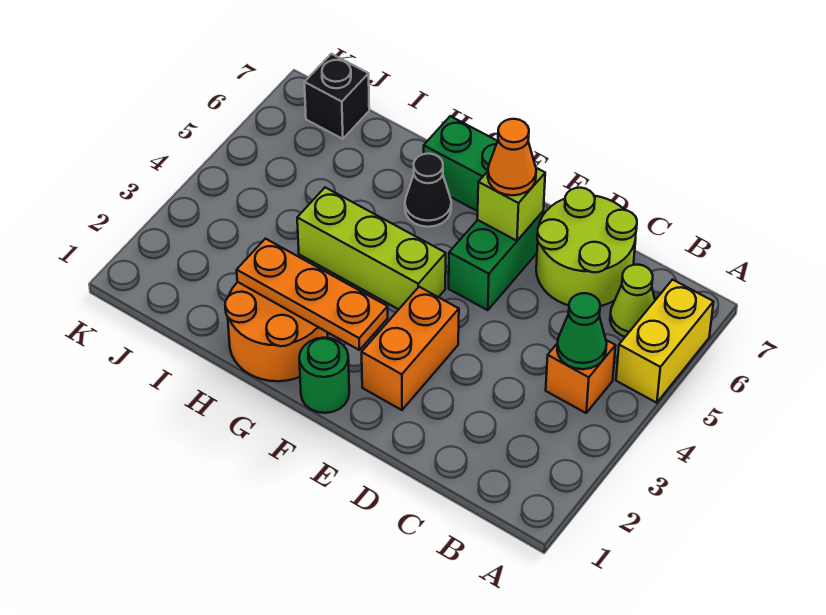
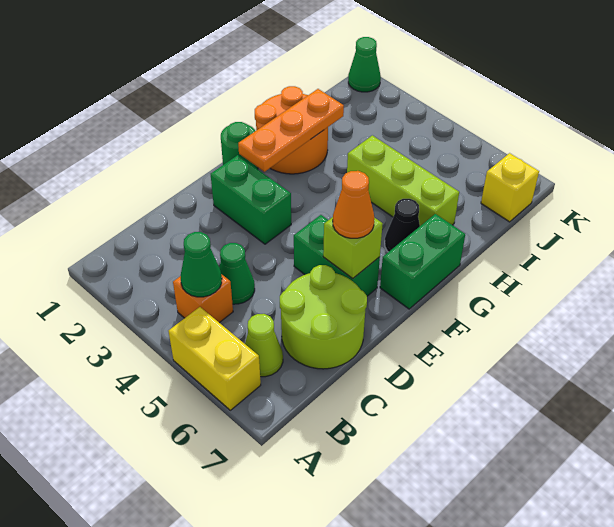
none -> green cone C4 level 1
orange brick E2:E3 level 1 -> green brick E2:E3 level 1
lime brick F4:H4 level 1 -> lime brick H4:H6 level 1
black brick J7 level 1 -> yellow brick J7 level 1
none -> green cone K1 level 1

